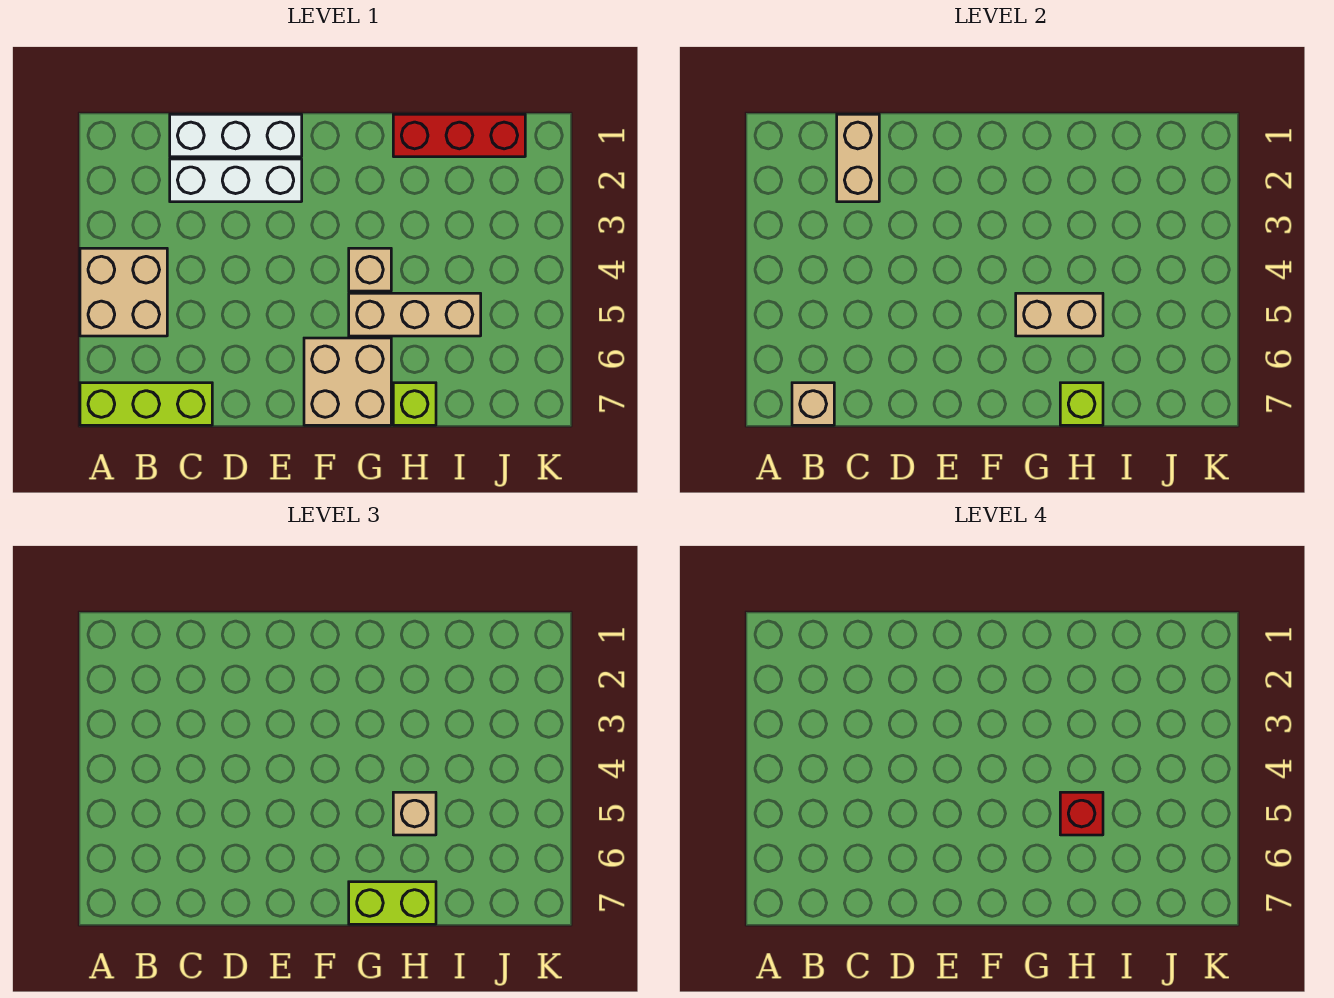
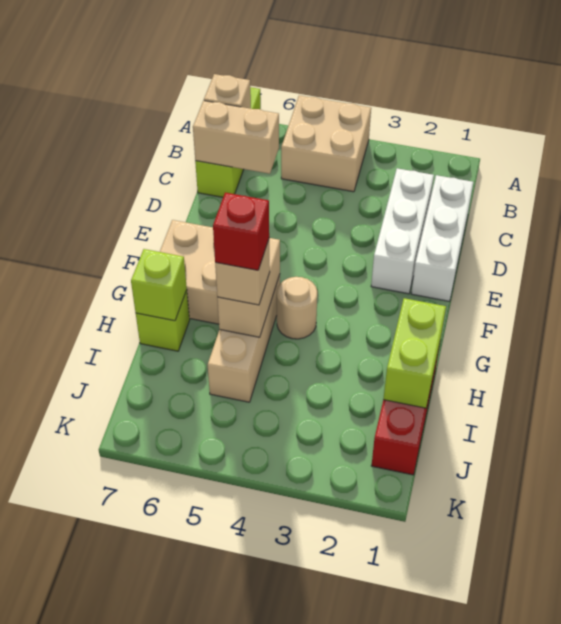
tan brick C1:C2 level 2 -> tan brick C6:C7 level 2
tan brick G4 level 1 -> tan round brick G4 level 1
lime brick G7:H7 level 3 -> lime brick H1:I1 level 2

